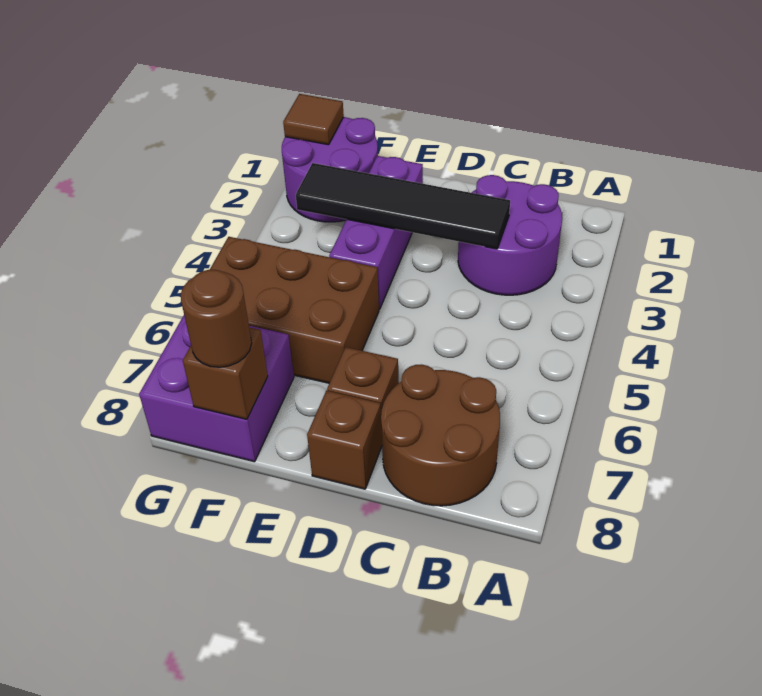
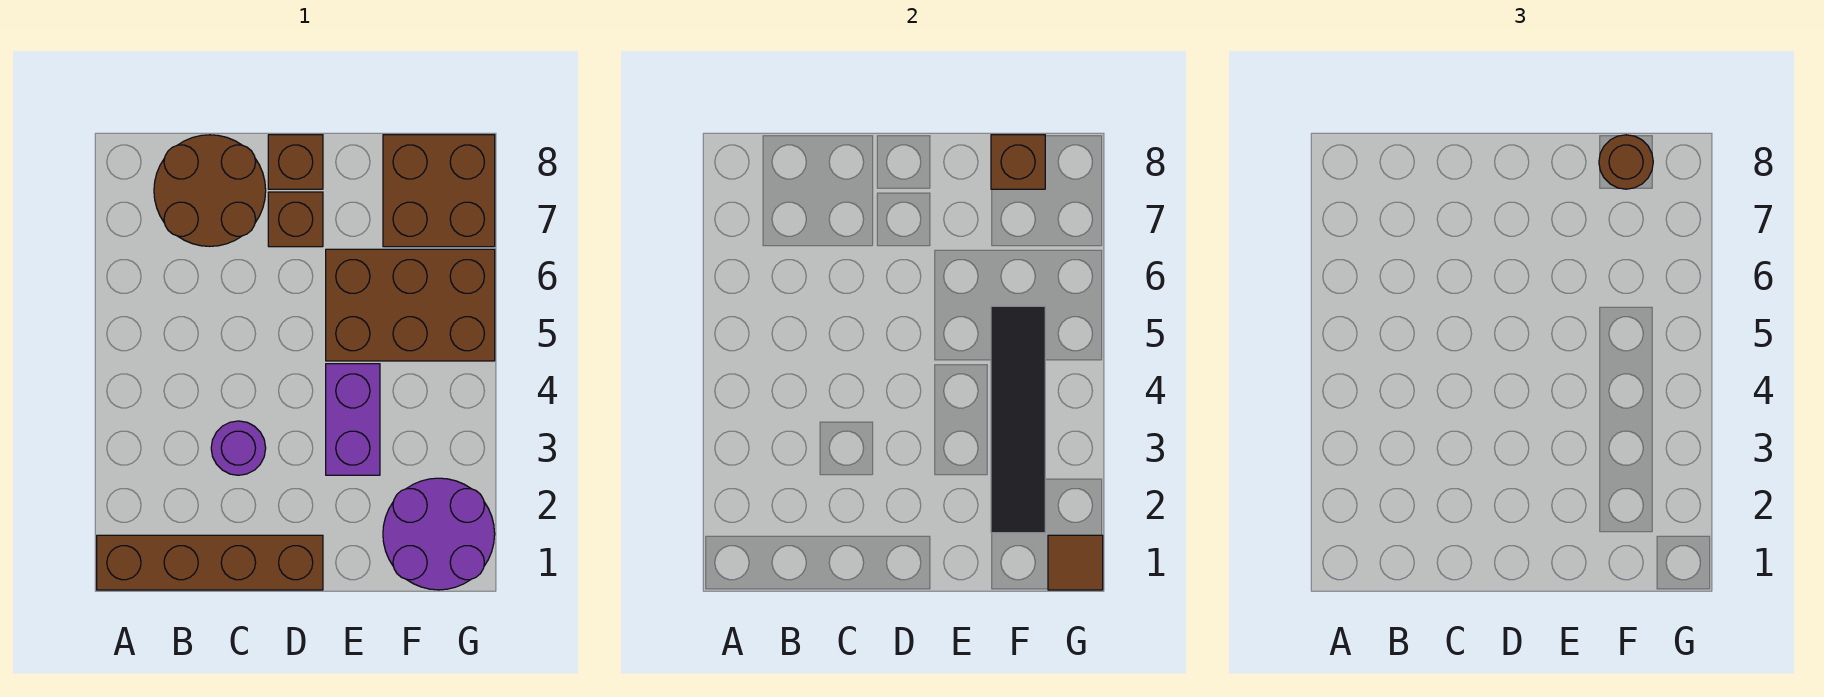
none -> brown brick A1:D1 level 1
purple round brick B2:C3 level 1 -> purple round brick C3 level 1
black tile C3:F3 level 2 -> black tile F2:F5 level 2
purple brick E2:E4 level 1 -> purple brick E3:E4 level 1
purple brick F7:G8 level 1 -> brown brick F7:G8 level 1

